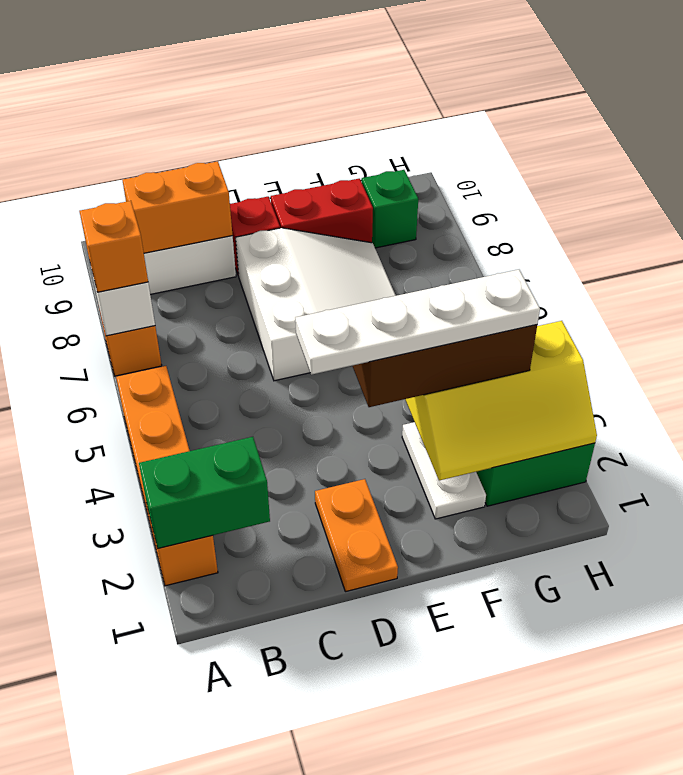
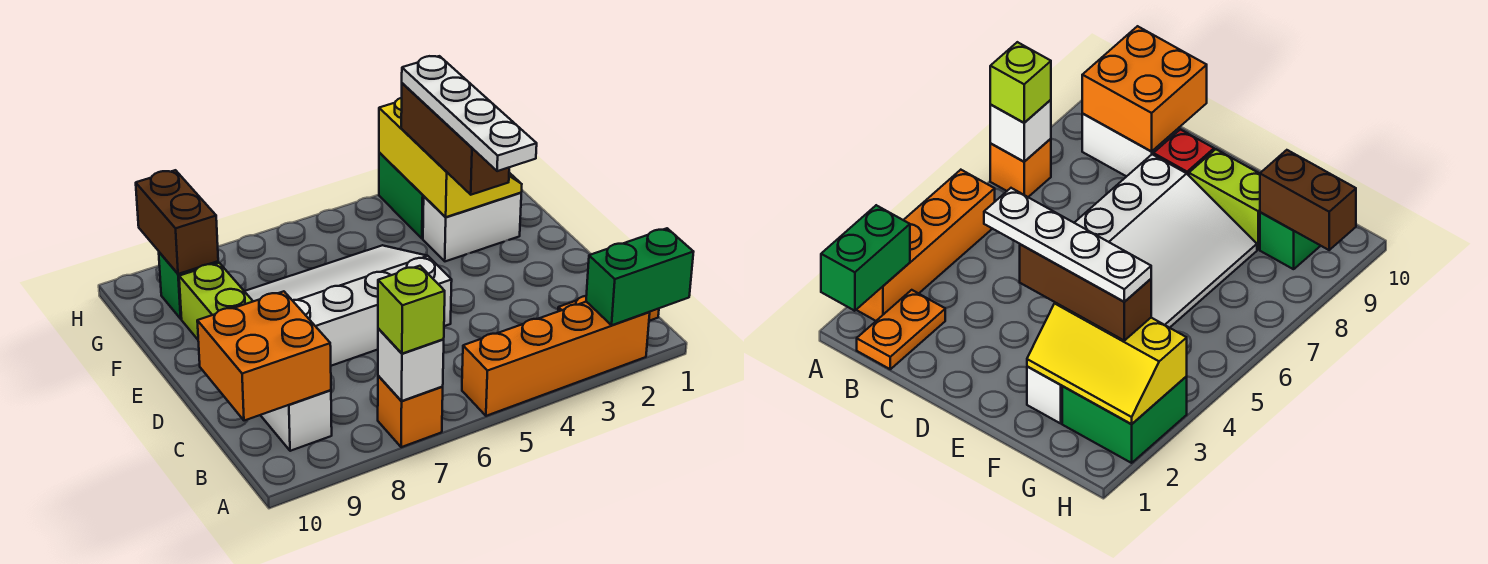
green brick A2:B2 level 2 -> green brick A1:A2 level 2
orange brick A7 level 3 -> lime brick A7 level 3
orange brick B9:C9 level 2 -> orange brick B9:C10 level 2
orange plate D1:D2 level 1 -> orange plate B1:B2 level 1
white slope D6:F8 level 1 top D -> white slope D5:F8 level 1 top D
red brick E9:F9 level 1 -> lime brick E9:F9 level 1
white plate F2:F3 level 1 -> white brick F2:F3 level 1
none -> brown brick G9:H9 level 2

